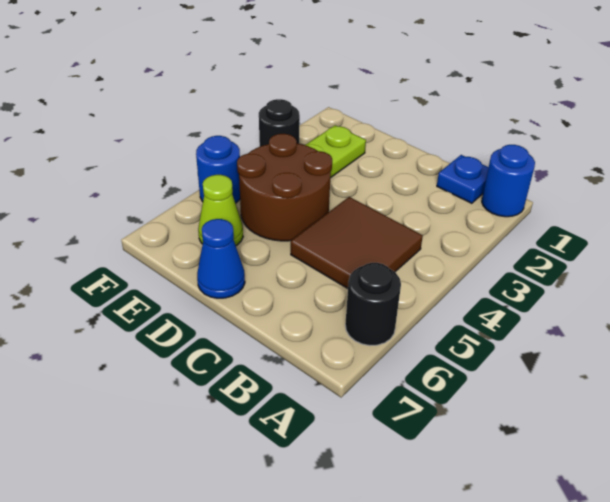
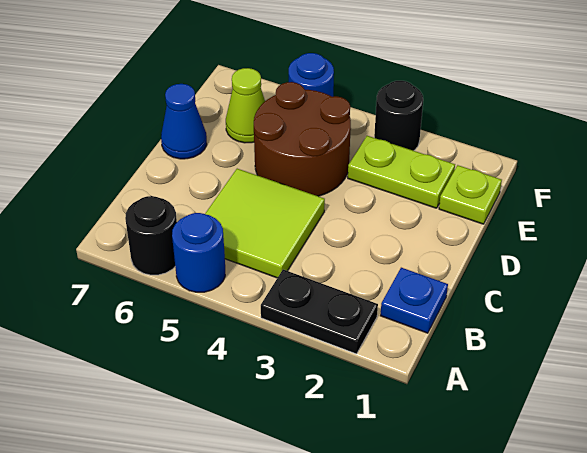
blue round brick A1 level 1 -> blue round brick A5 level 1
none -> black plate A2:A3 level 1
brown tile B4:C5 level 1 -> lime tile B4:C5 level 1
none -> lime plate E1 level 1

